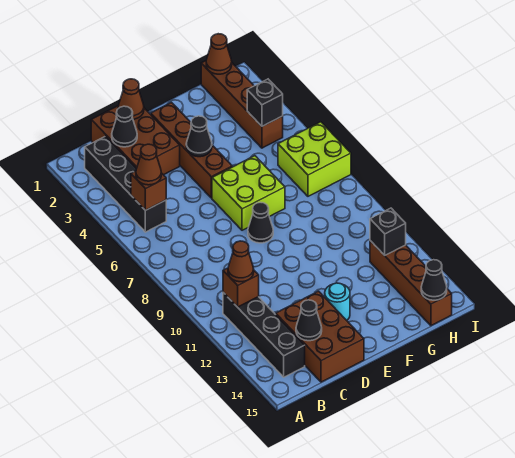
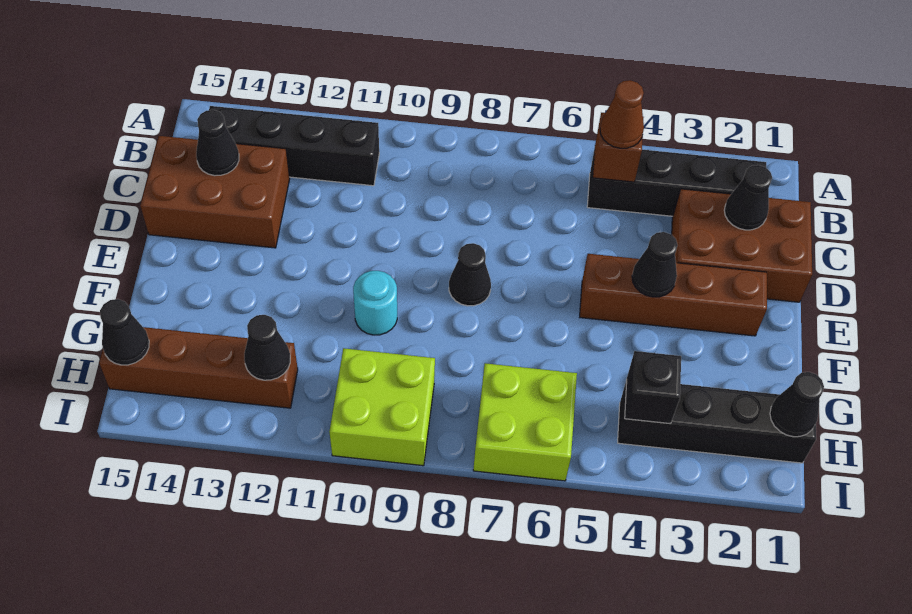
brown brick B11 level 2 -> none
brown cone B11 level 3 -> none
brown cone D1 level 2 -> none
lime brick E6:F7 level 1 -> lime brick H9:I10 level 1
cyan round brick E13 level 1 -> cyan round brick F10 level 1
brown brick H1:H4 level 1 -> black brick H1:H4 level 1
brown cone H1 level 2 -> black cone H1 level 2
black brick H12 level 2 -> black cone H12 level 2

